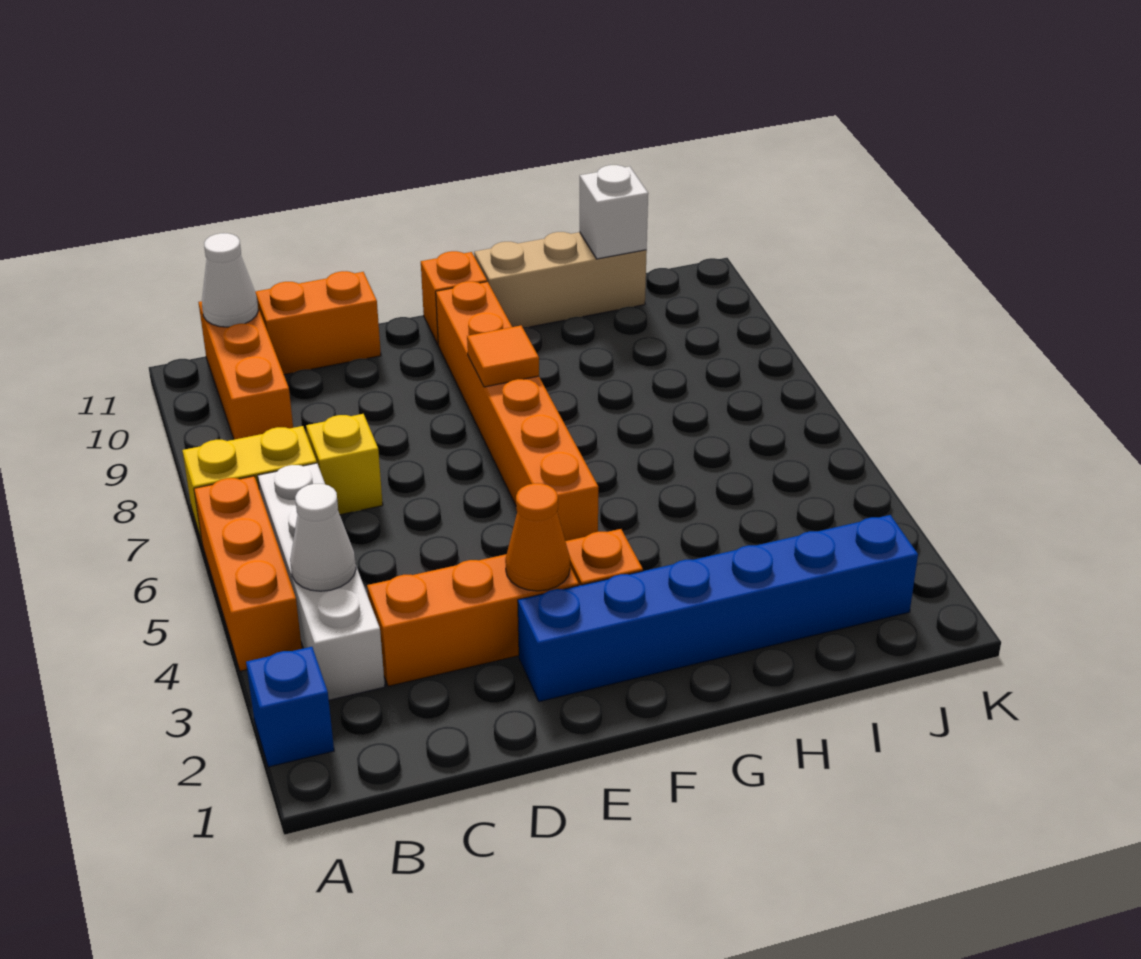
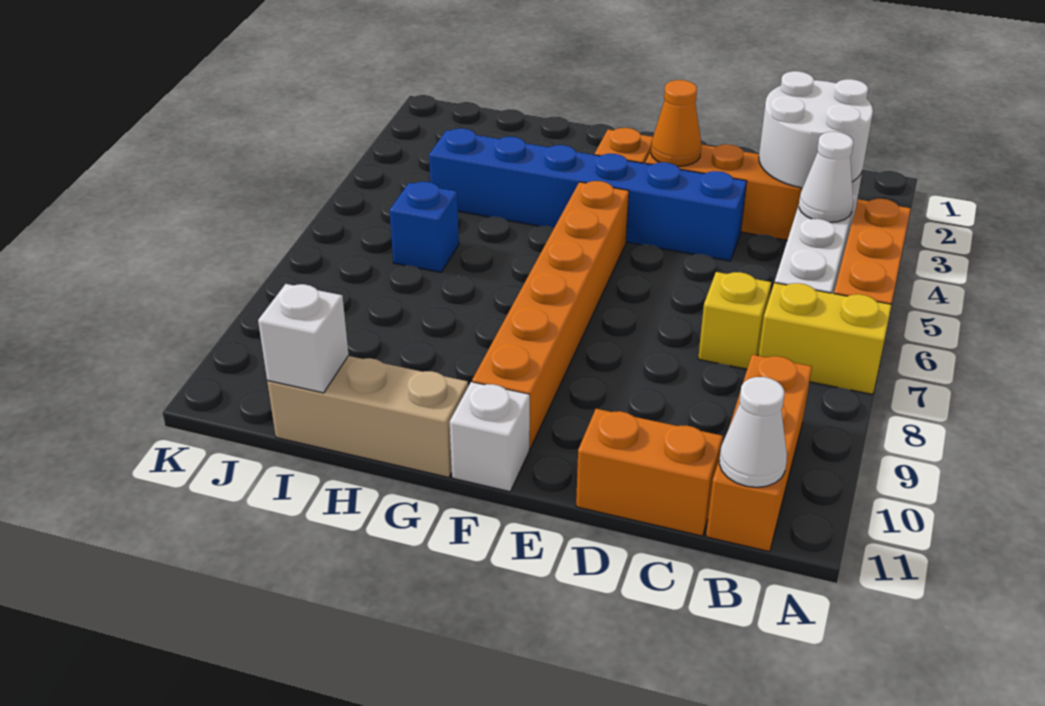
blue brick A2 level 1 -> blue brick I6 level 1
none -> white round brick B2:C3 level 2
blue brick E2:J2 level 1 -> blue brick D4:I4 level 1
orange tile F8 level 2 -> none
orange brick F11 level 1 -> white brick F11 level 1

